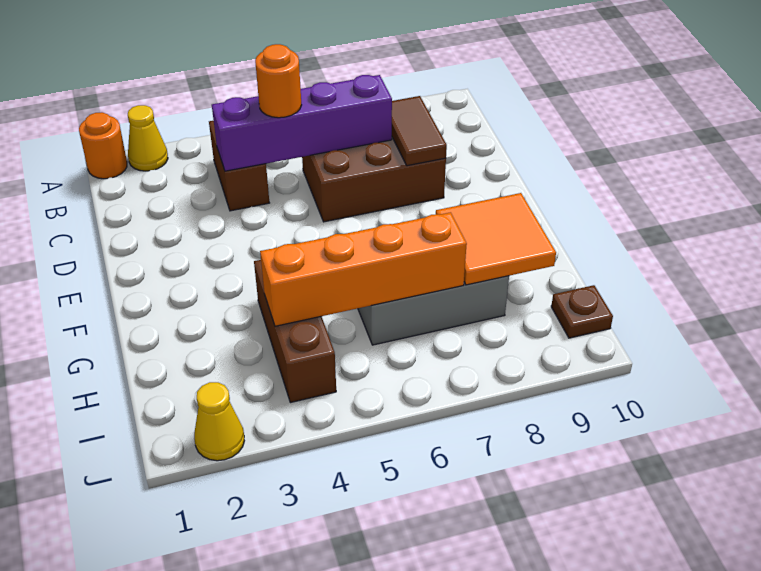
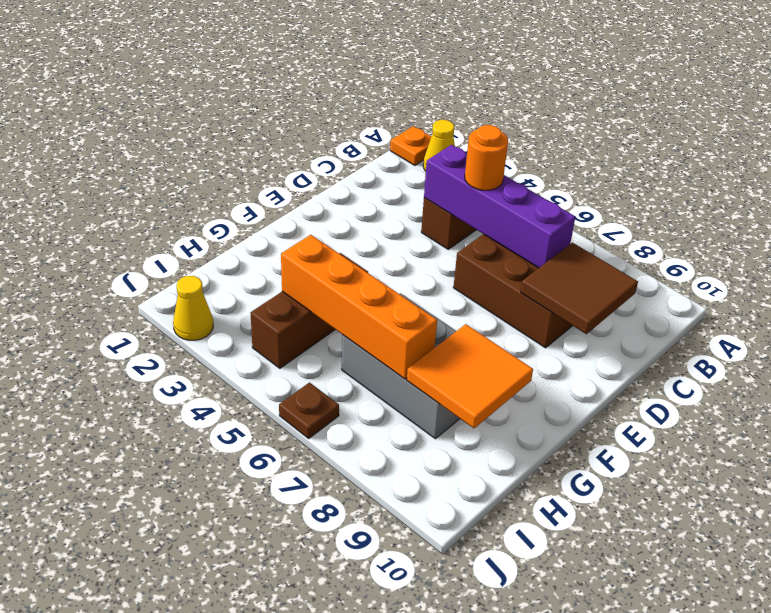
orange round brick A1 level 1 -> orange plate A1 level 1
brown tile C8:D8 level 2 -> brown tile C8:D9 level 2
brown plate I10 level 1 -> brown plate J6 level 1

